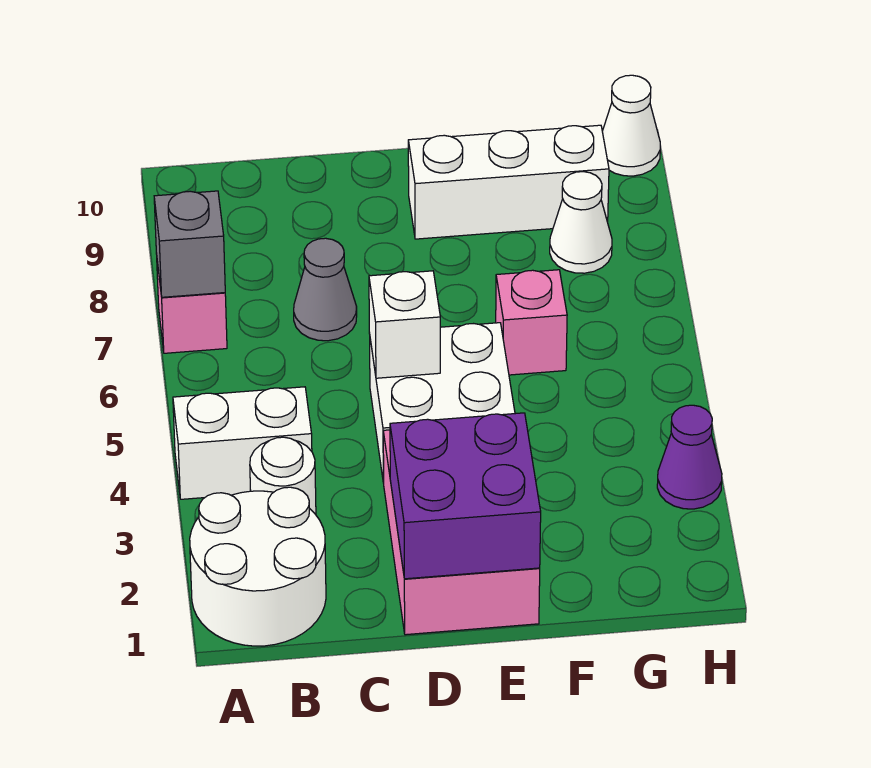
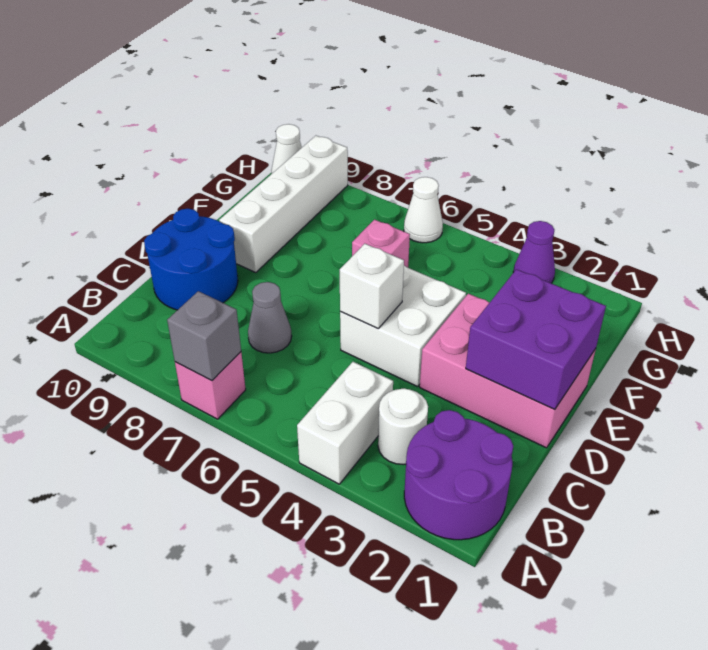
white round brick A1:B2 level 1 -> purple round brick A1:B2 level 1
none -> blue round brick C9:D10 level 1
white brick E9:G9 level 1 -> white brick E9:H9 level 1
white cone G8 level 1 -> white cone H6 level 1

